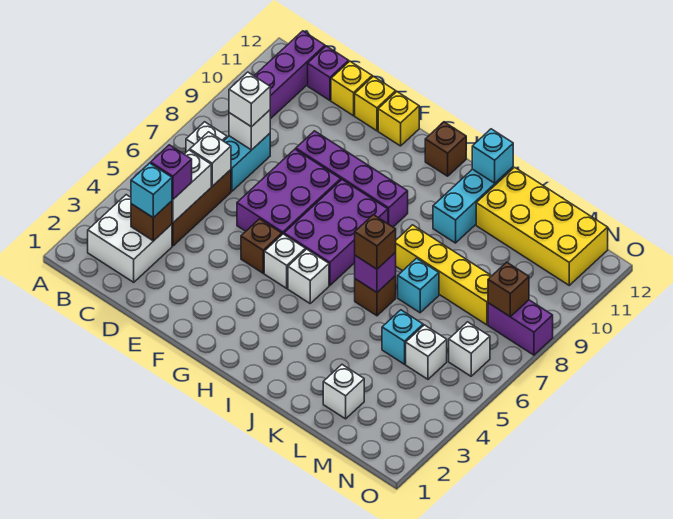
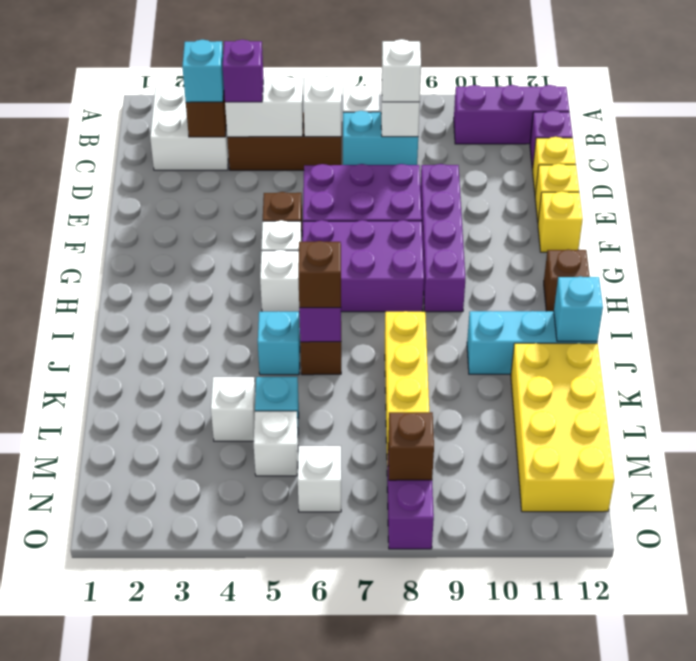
cyan brick K7 level 1 -> cyan brick J5 level 1
white brick L2 level 1 -> white brick L4 level 1

